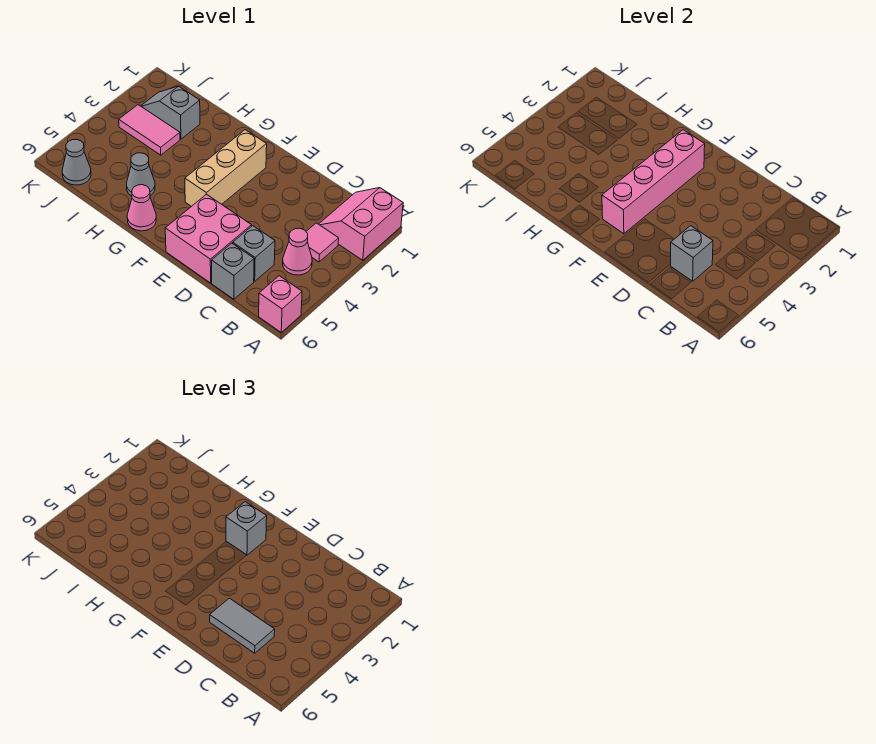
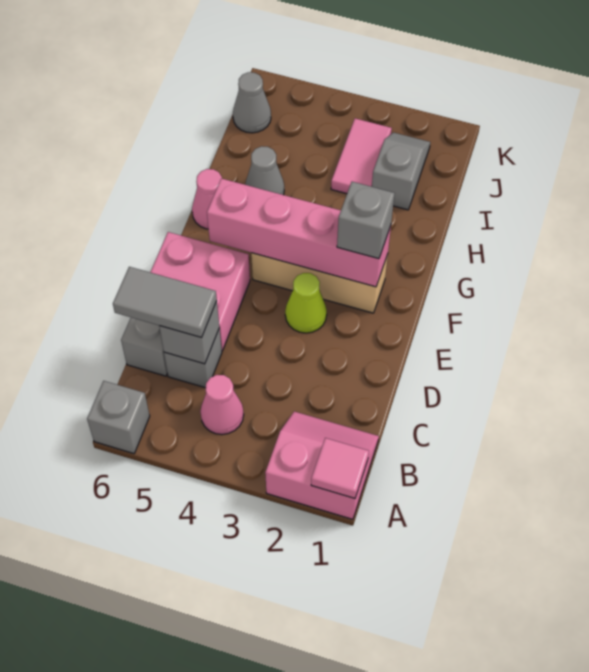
pink brick A6 level 1 -> grey brick A6 level 1
pink tile B3 level 1 -> pink tile A1 level 2
grey tile C5:D5 level 3 -> grey tile C5:C6 level 3
none -> lime cone E3 level 1

